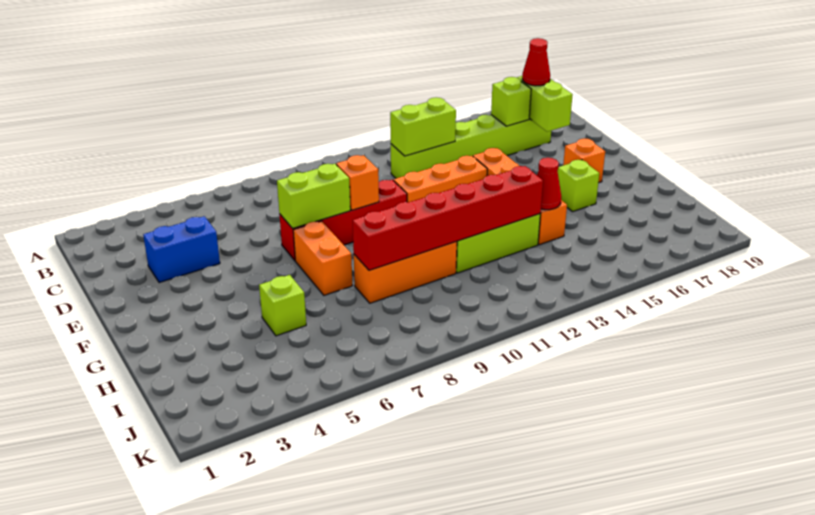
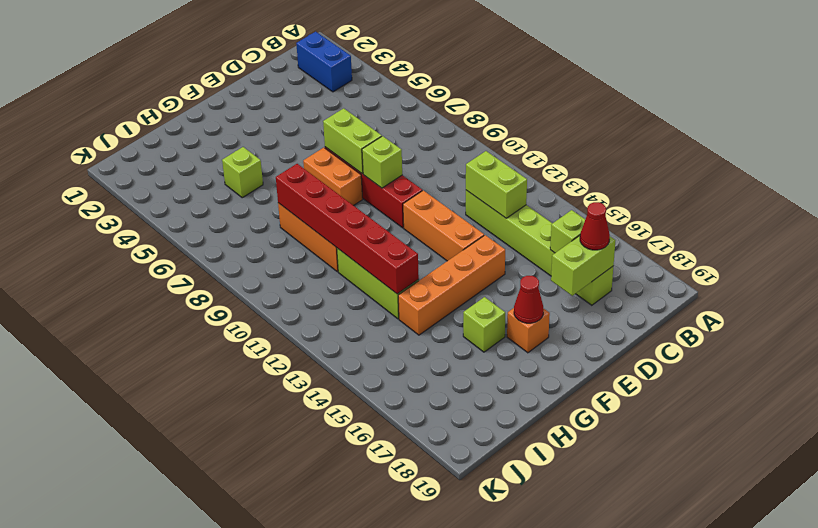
blue brick D3:D4 level 1 -> blue brick B2:B3 level 1
orange brick E9 level 2 -> lime brick E9 level 2
orange brick F7:G7 level 1 -> orange brick F7:F8 level 1
red cone H14 level 2 -> red cone F17 level 2

